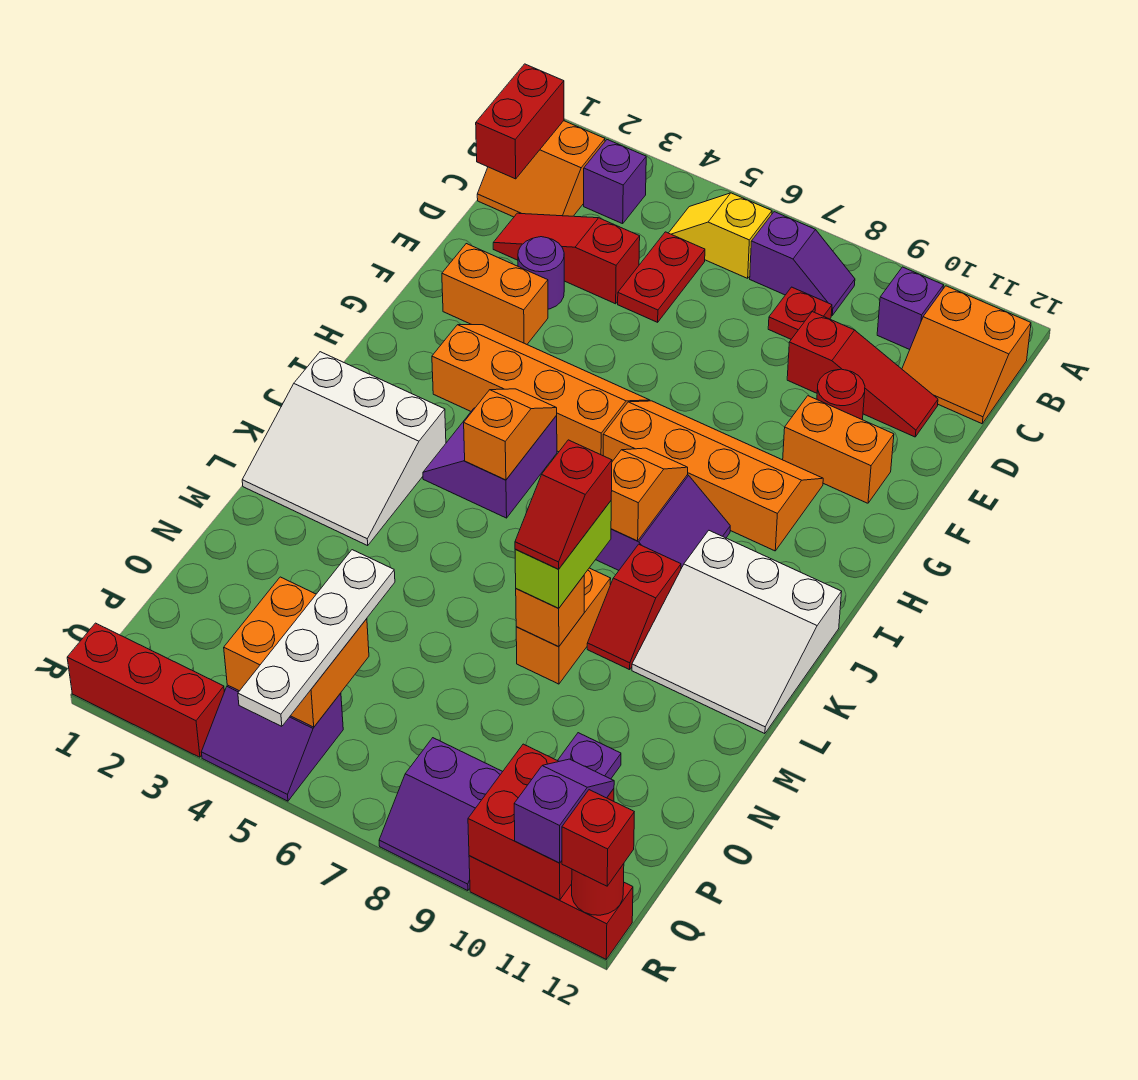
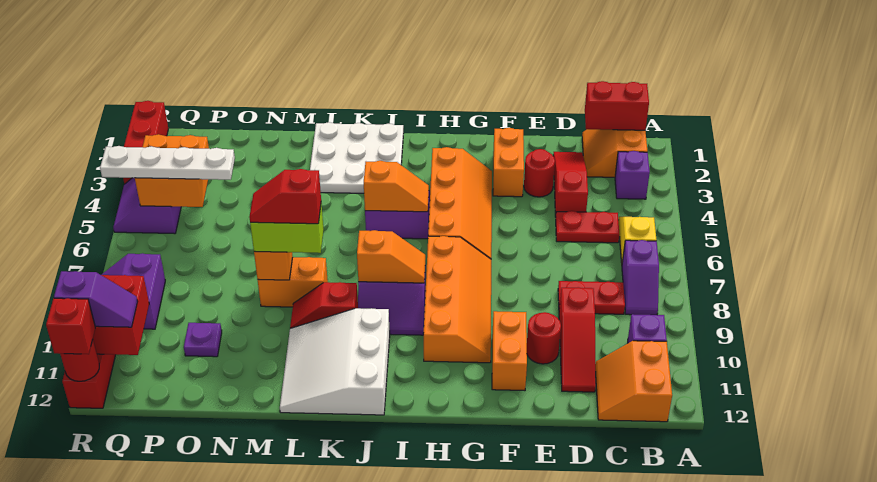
red plate C8 level 1 -> red plate C8:D8 level 1
purple round brick E3 level 1 -> red round brick E3 level 1
white slope J1:L3 level 1 top J -> white plate J1:L3 level 1

